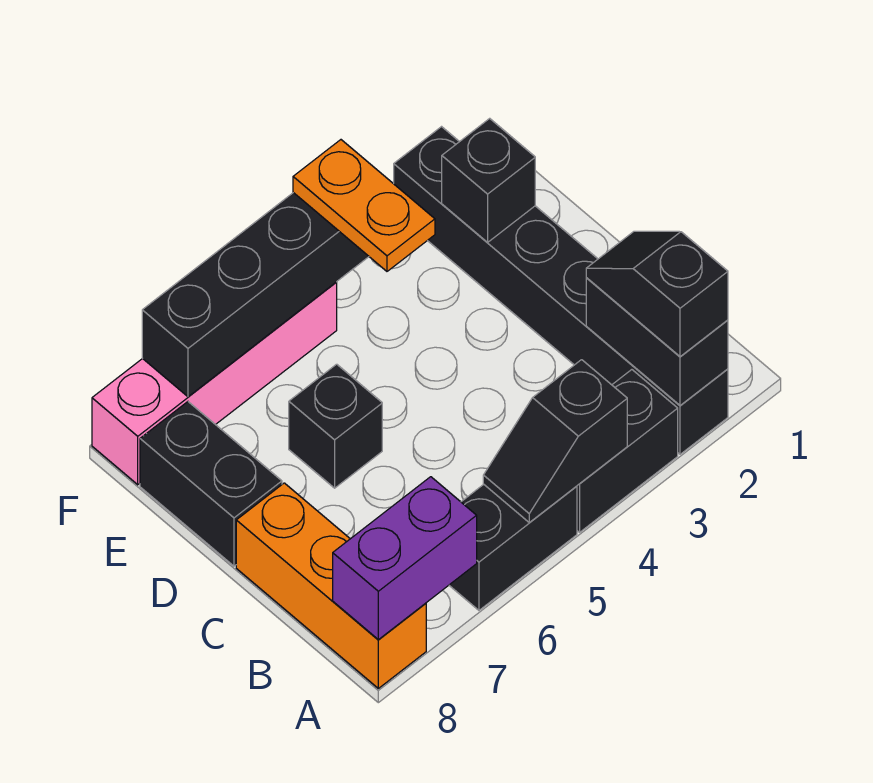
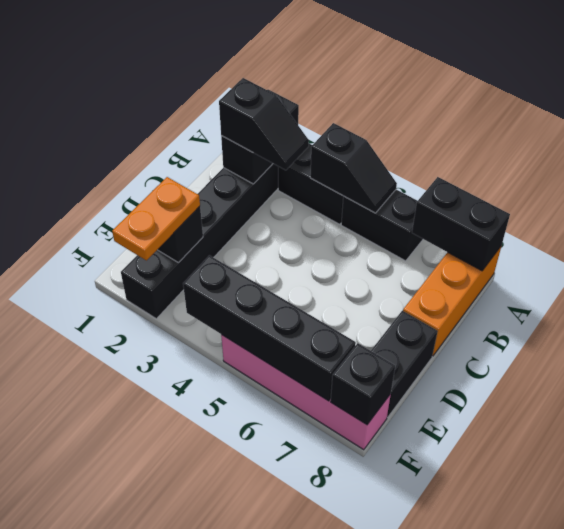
black slope A2:B2 level 3 top A -> black slope B2:B3 level 3 top 2
purple brick A7:A8 level 2 -> black brick A7:A8 level 2
black brick D6 level 1 -> black brick F8 level 2
orange plate E4:F4 level 3 -> orange plate E2:F2 level 3

